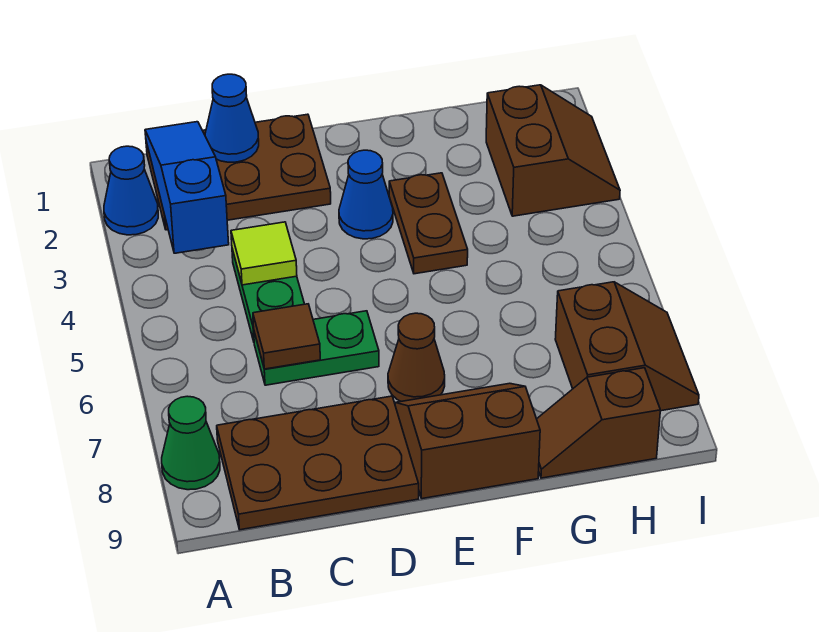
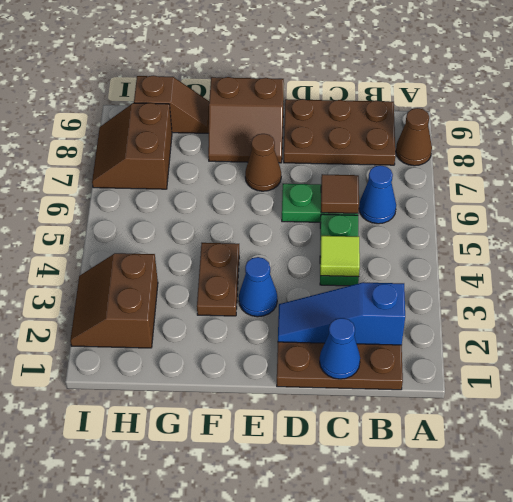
blue cone A2 level 1 -> blue cone B6 level 1
green cone A8 level 1 -> brown cone A8 level 1
blue slope B1:B3 level 2 top 3 -> blue slope B2:D2 level 2 top B

